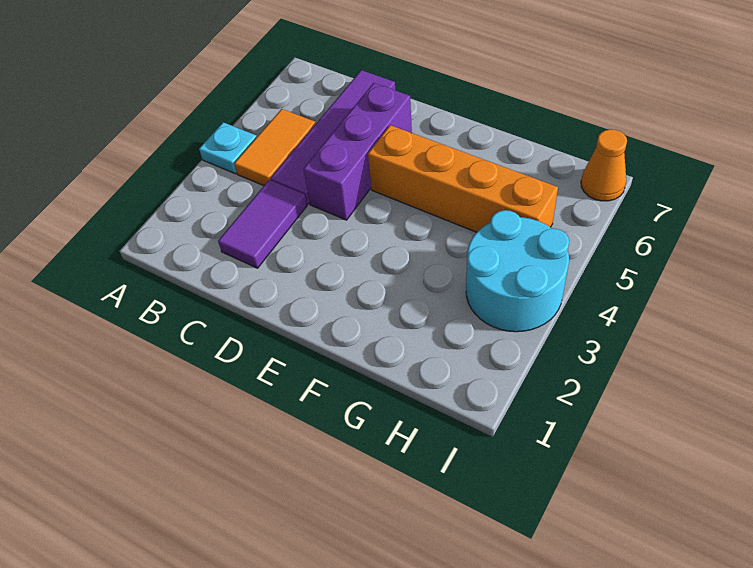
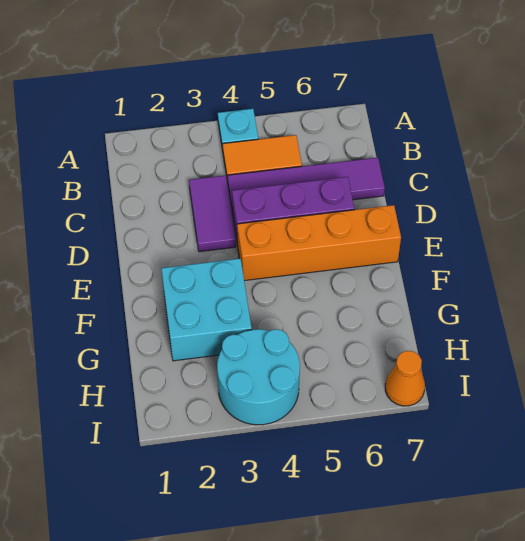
purple tile C2:C3 level 1 -> purple tile C3:D3 level 1
orange brick E5:H5 level 1 -> orange brick E4:E7 level 1
none -> cyan brick F2:G3 level 1

